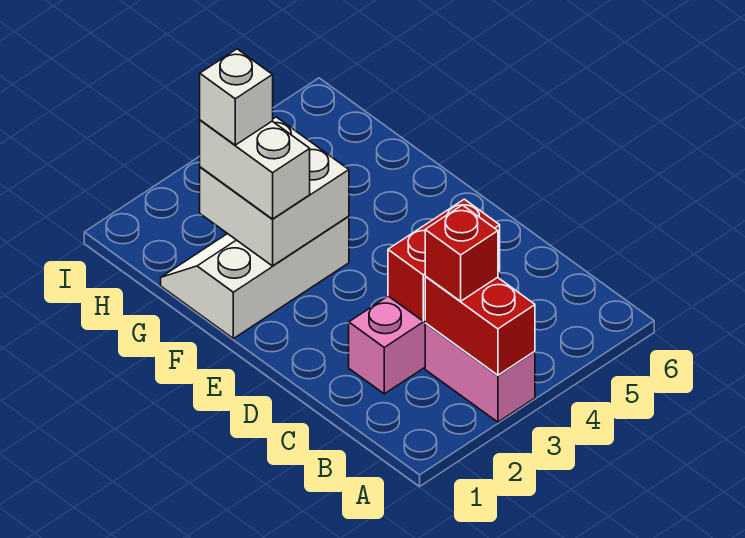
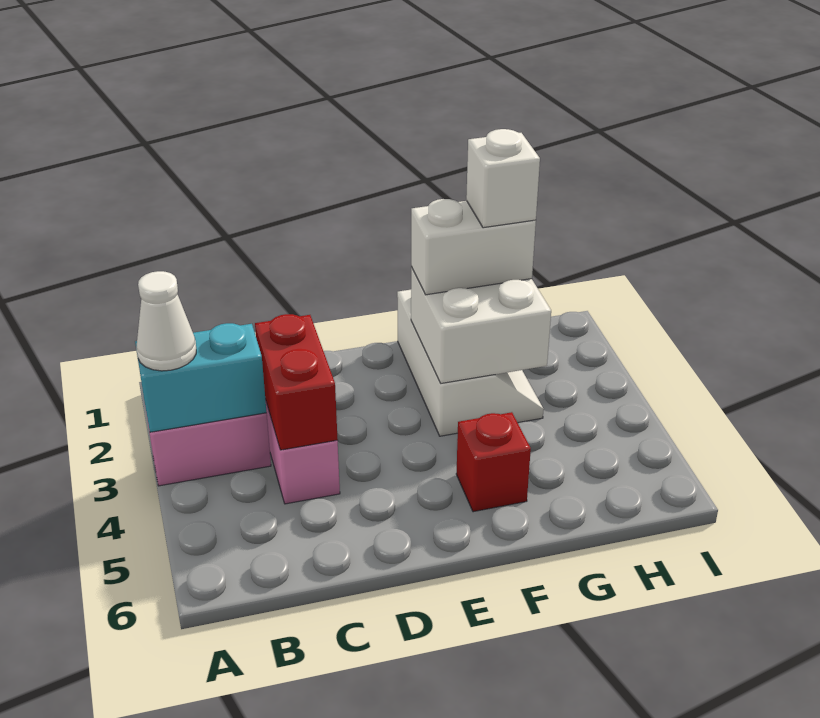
red brick A3:B3 level 2 -> cyan brick A3:B3 level 2
none -> white cone A3 level 3
red brick B3 level 3 -> red brick F5 level 1

